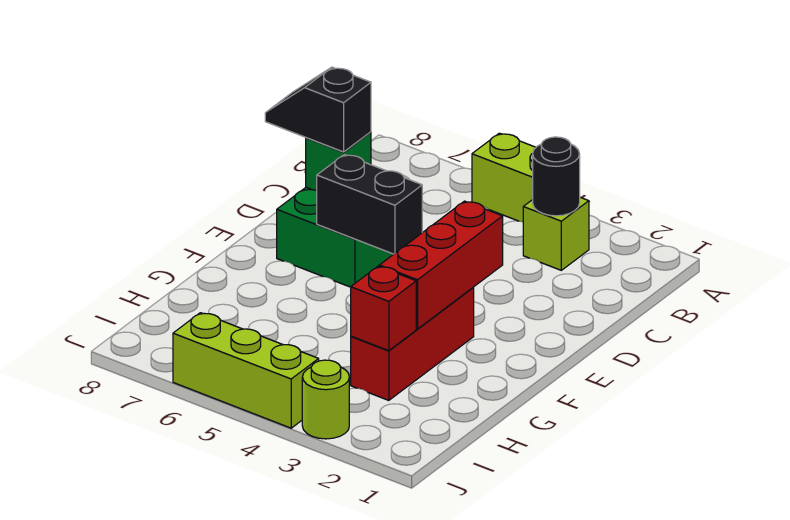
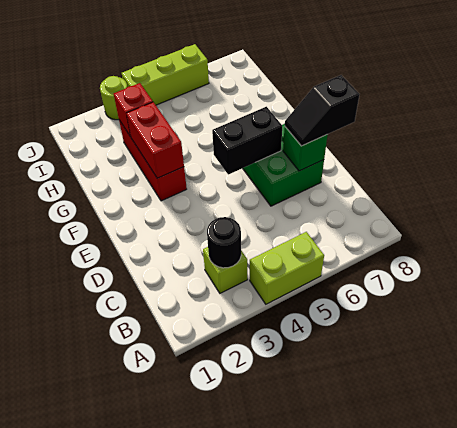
black slope D7:D8 level 3 top 7 -> black slope D7:D8 level 3 top 8
red brick E3:G3 level 2 -> red brick F3:G3 level 2

